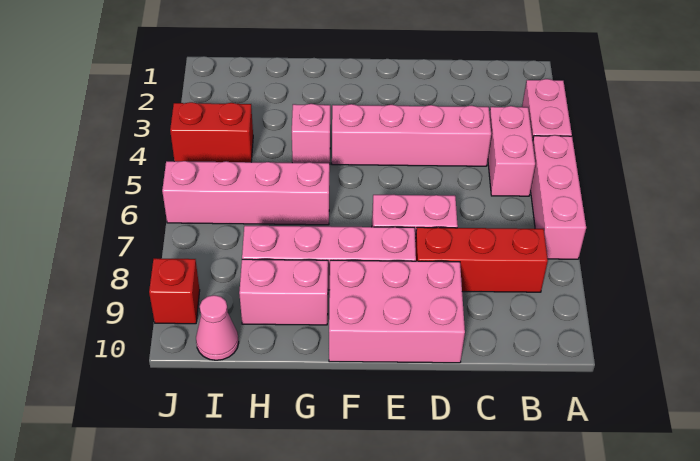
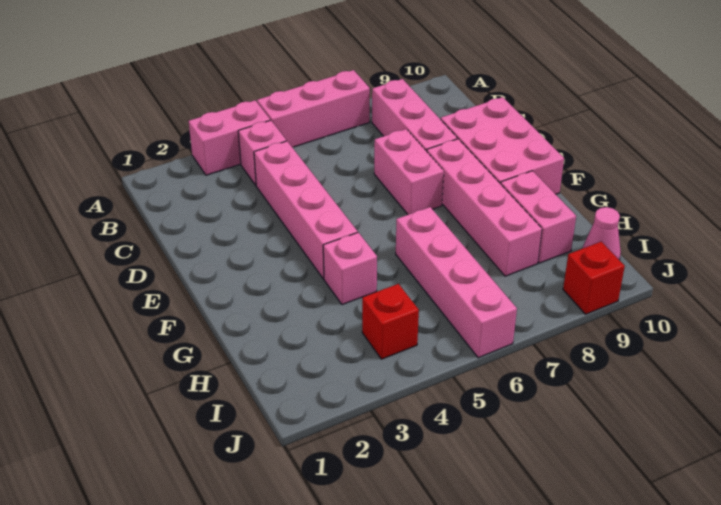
pink brick B4:B5 level 1 -> pink brick B4 level 1
red brick B8:D8 level 1 -> pink brick B8:D8 level 1
red brick I4:J4 level 1 -> red brick I4 level 1

